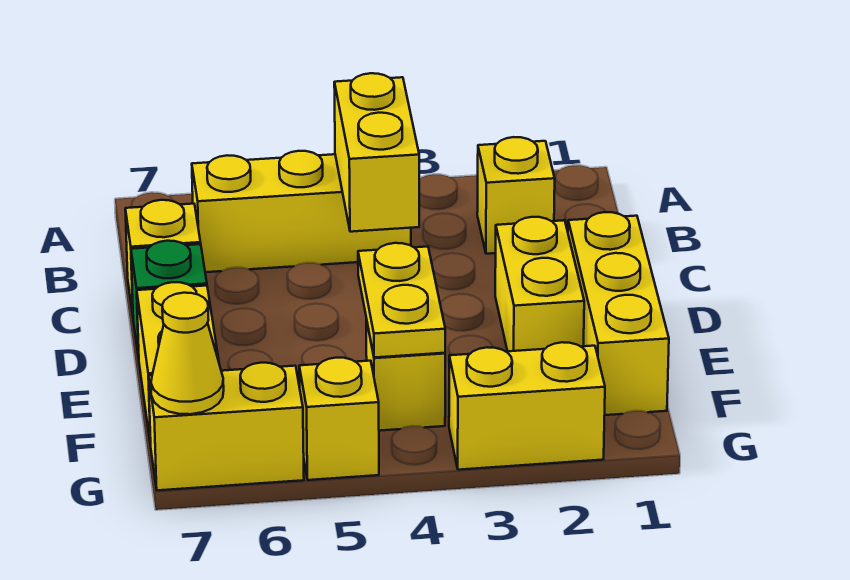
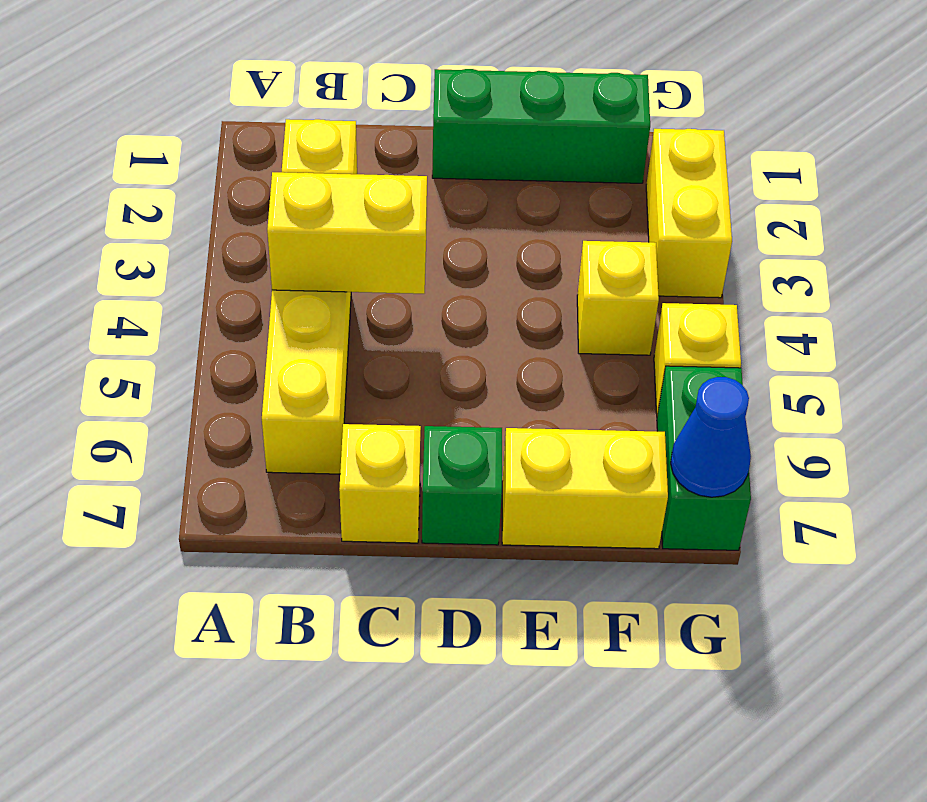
yellow brick D1:F1 level 1 -> green brick D1:F1 level 1
yellow brick D2:E2 level 1 -> none
yellow plate E4:F4 level 2 -> none
yellow brick G6:G7 level 1 -> green brick G6:G7 level 1
yellow cone G7 level 2 -> blue cone G7 level 2

